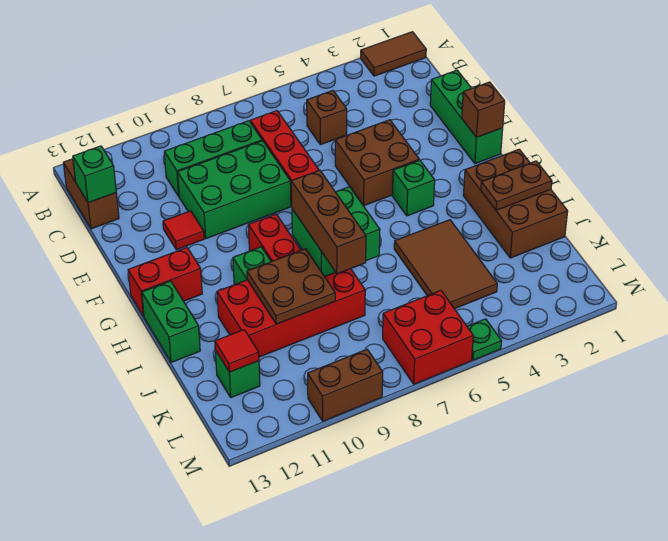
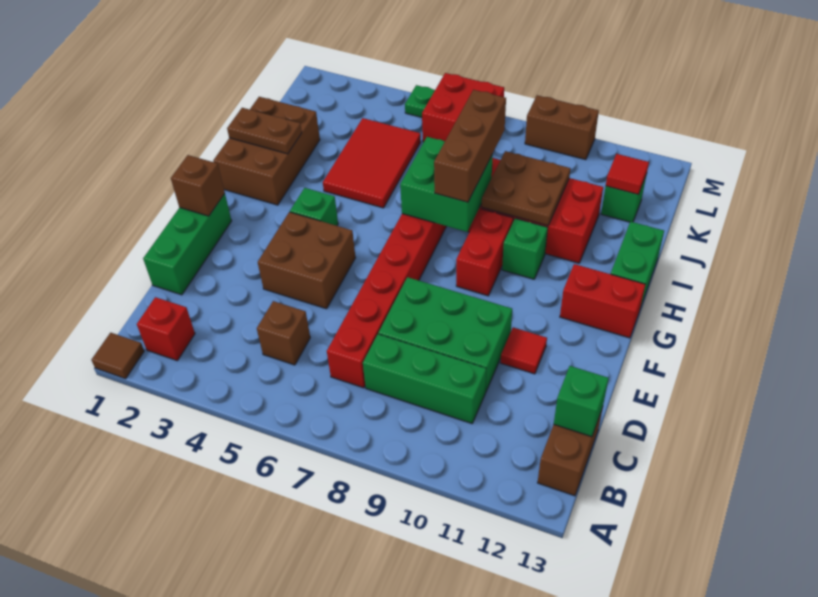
brown tile A1:A2 level 1 -> brown tile A1 level 1
none -> red brick B2 level 1
brown tile I4:K5 level 1 -> red tile I4:K5 level 1

